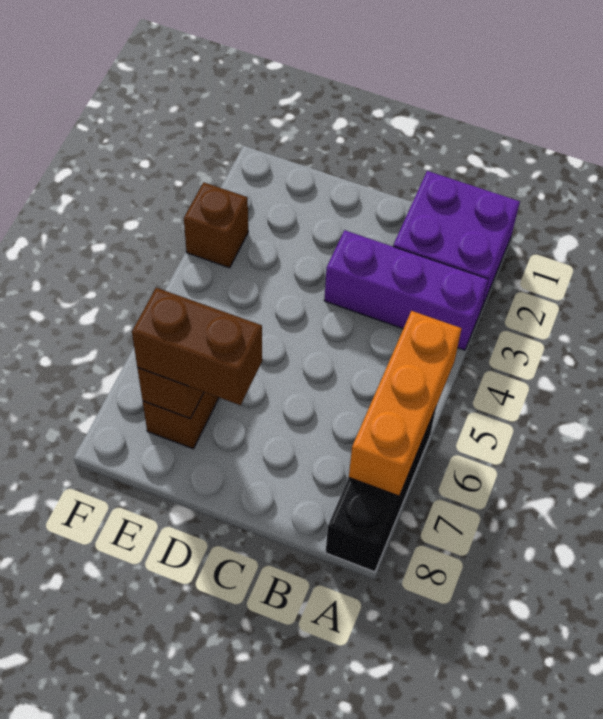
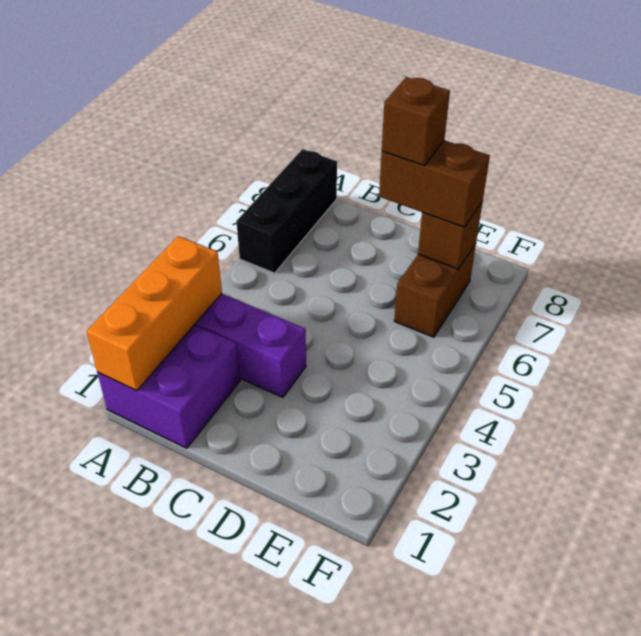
orange brick A5:A7 level 2 -> orange brick A1:A3 level 2
brown brick F3 level 1 -> brown brick D7 level 4

